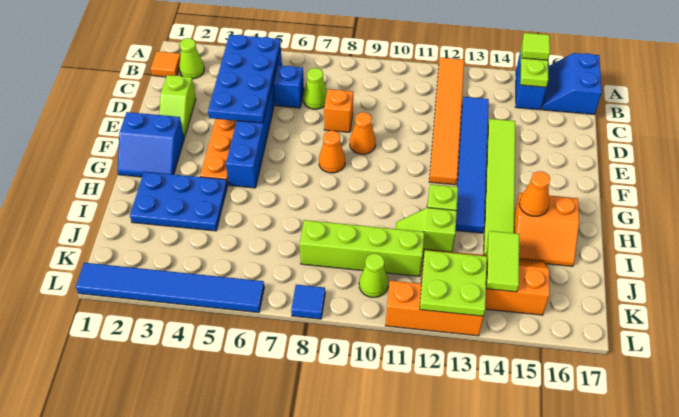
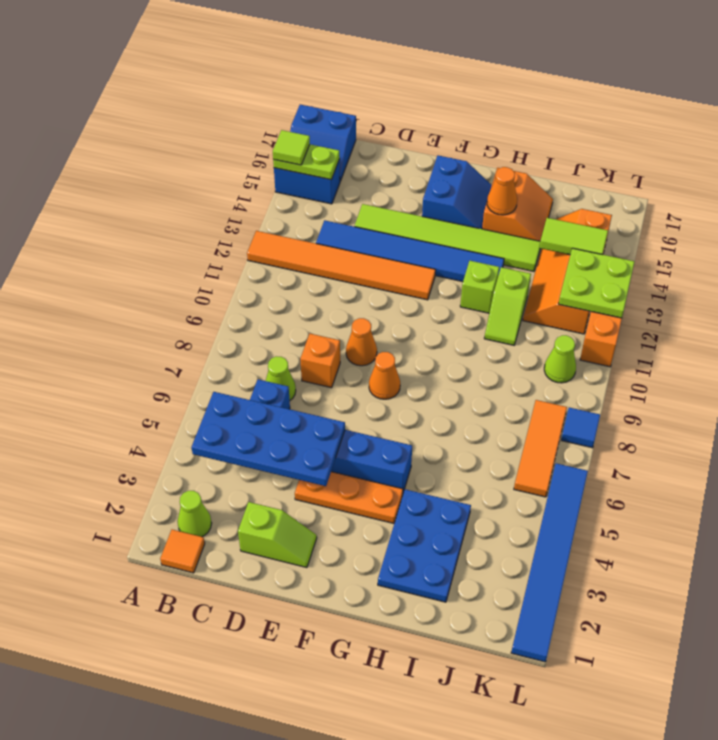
blue slope F1:G2 level 1 top F -> blue slope F15:G16 level 1 top F
lime brick J8:J11 level 1 -> none
none -> orange tile K6:K8 level 1

